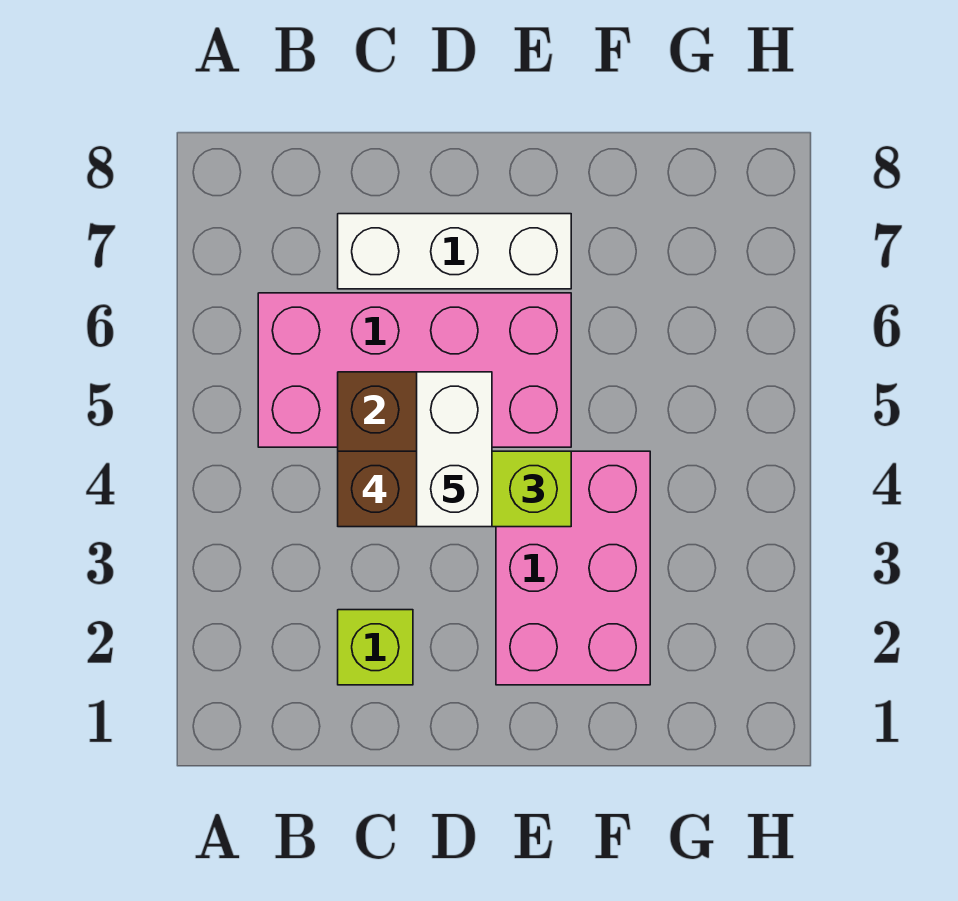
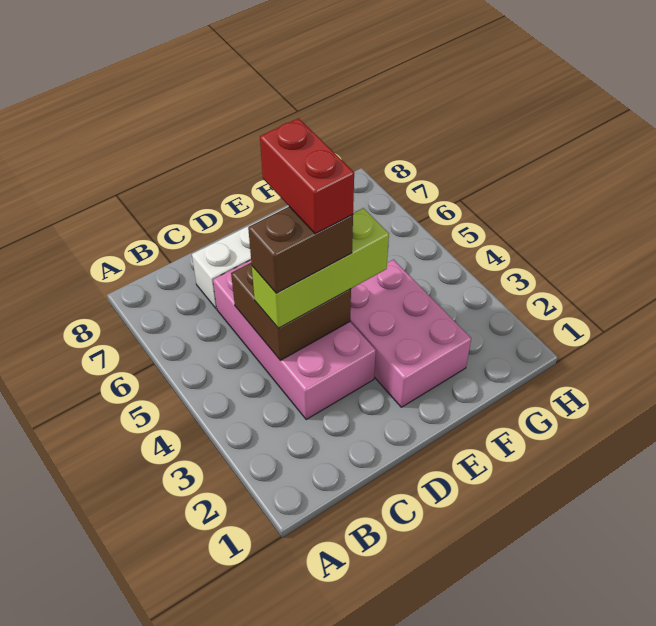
pink brick B5:E6 level 1 -> pink brick C3:D6 level 1
lime brick C2 level 1 -> none
white brick D4:D5 level 5 -> red brick D4:D5 level 5

